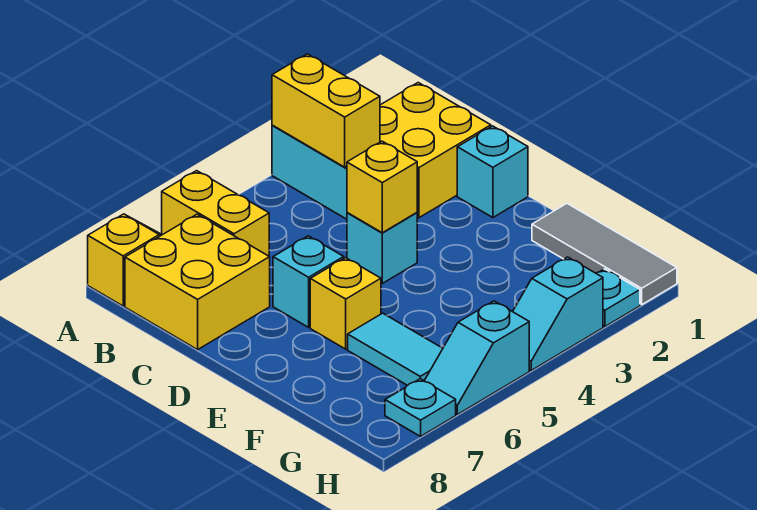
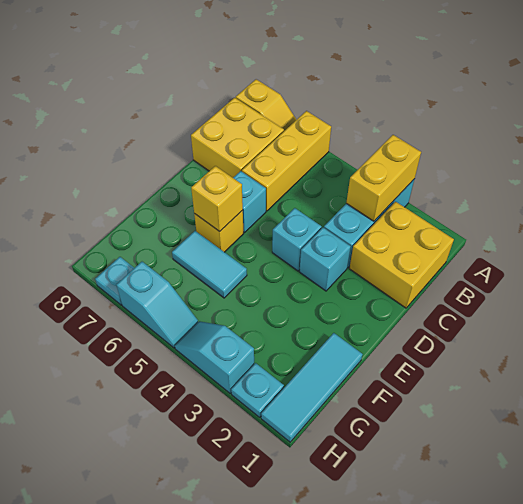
yellow brick A6:B6 level 1 -> yellow brick A6:C6 level 1
cyan brick D1 level 1 -> cyan brick D3 level 1
yellow brick D4 level 2 -> yellow brick E6 level 2
grey tile F1:H1 level 1 -> cyan tile F1:H1 level 1
cyan tile F6:G6 level 1 -> cyan tile F5:F6 level 1
cyan slope H5:H6 level 1 top 5 -> cyan slope H5:H6 level 1 top 6

